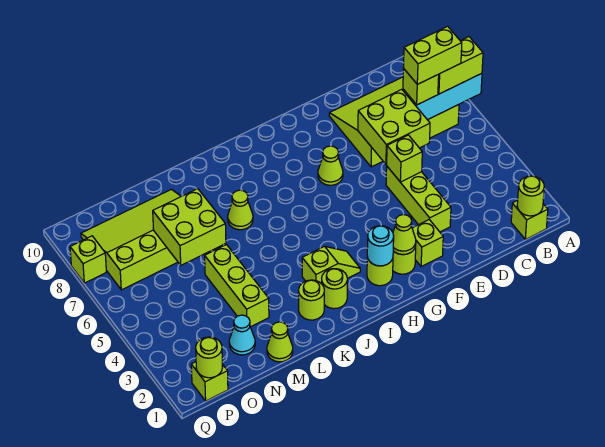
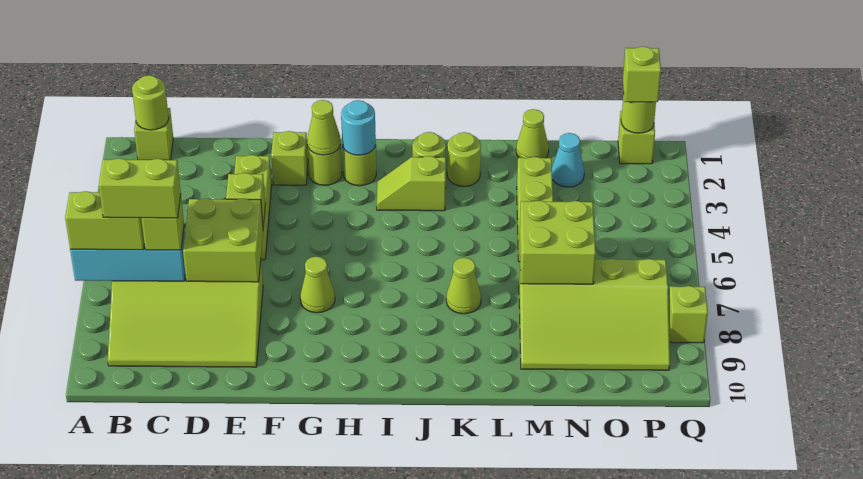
none -> lime brick P1 level 3

